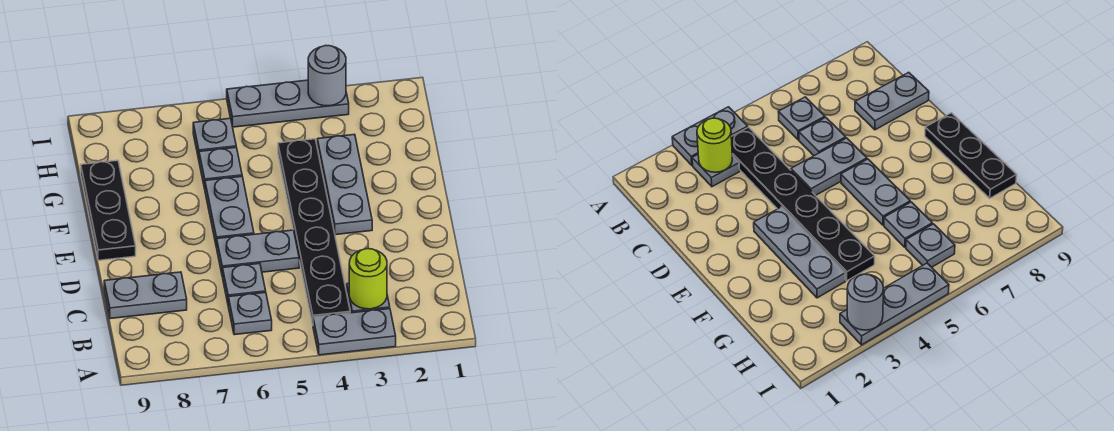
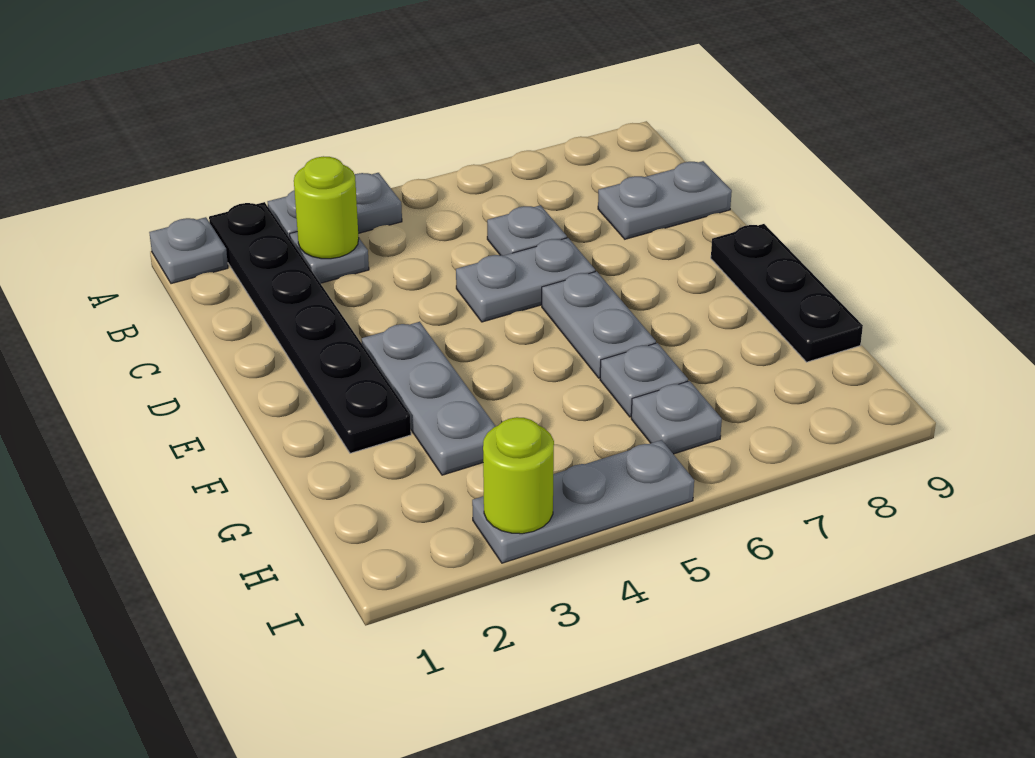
black plate B4:G4 level 1 -> black plate A2:F2 level 1
grey plate B6 level 1 -> grey plate A1 level 1
grey round brick I3 level 2 -> lime round brick I3 level 2

